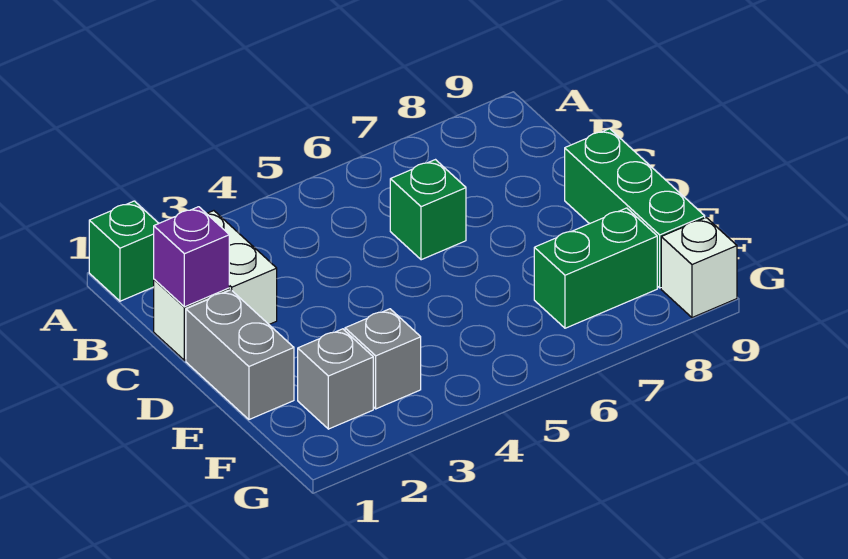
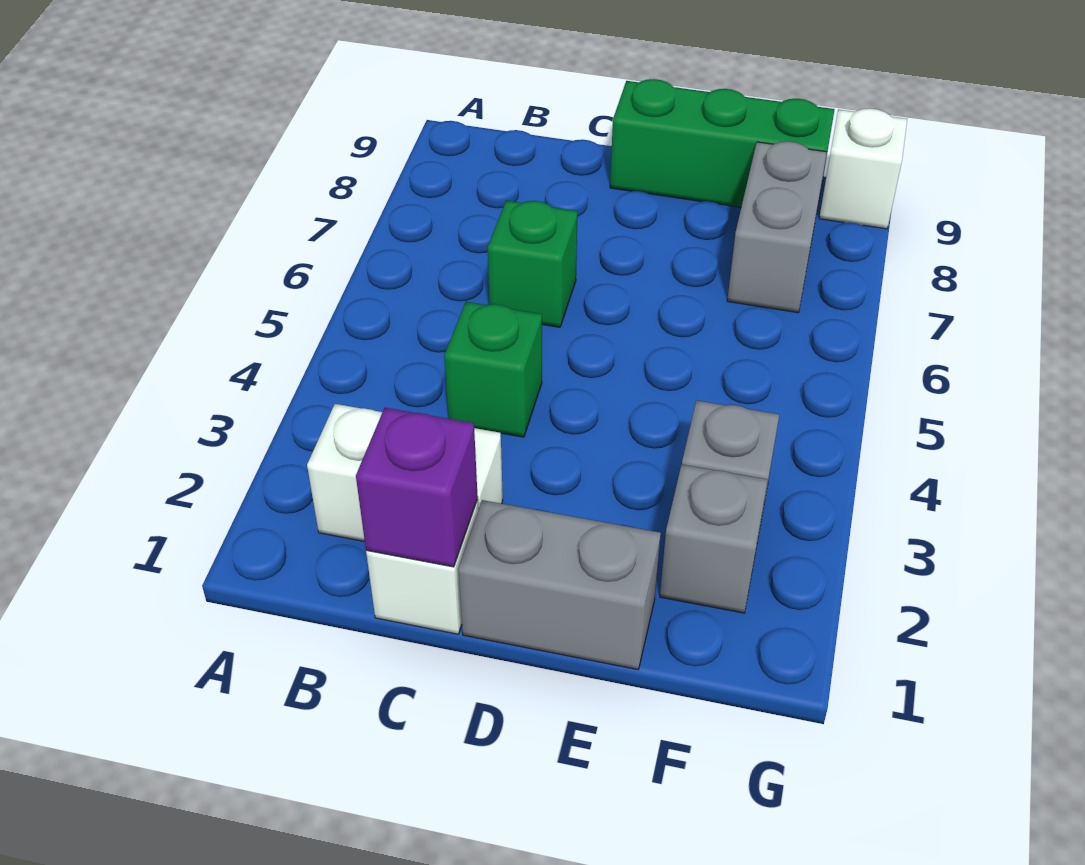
green brick A1 level 1 -> green brick C4 level 1
green brick F7:F8 level 1 -> grey brick F7:F8 level 1

